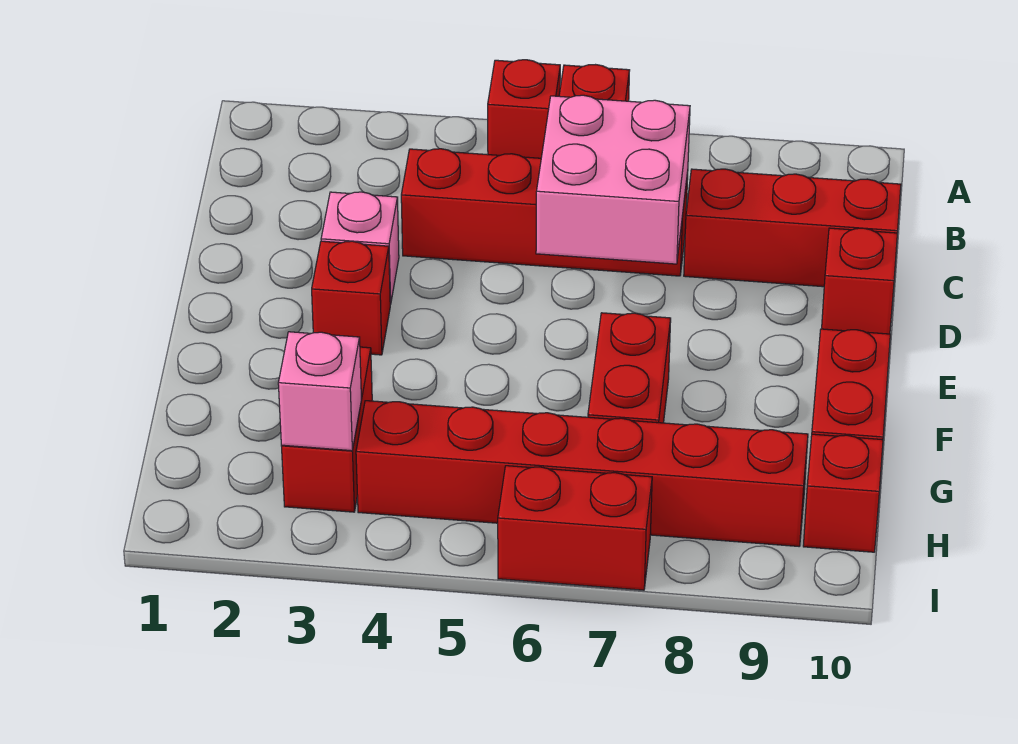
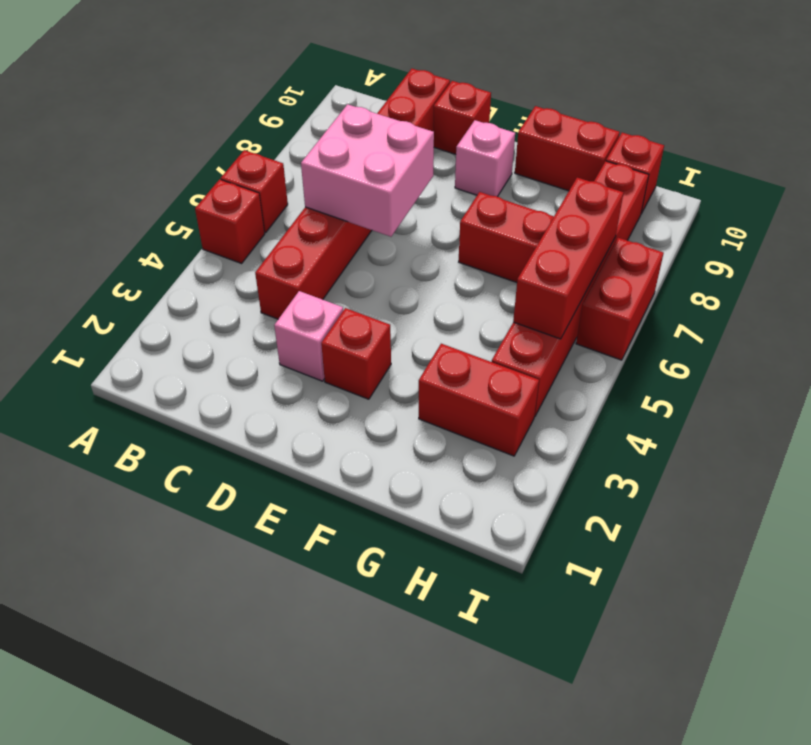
pink brick H3 level 2 -> pink brick E9 level 1
none -> red brick H5:H7 level 2

